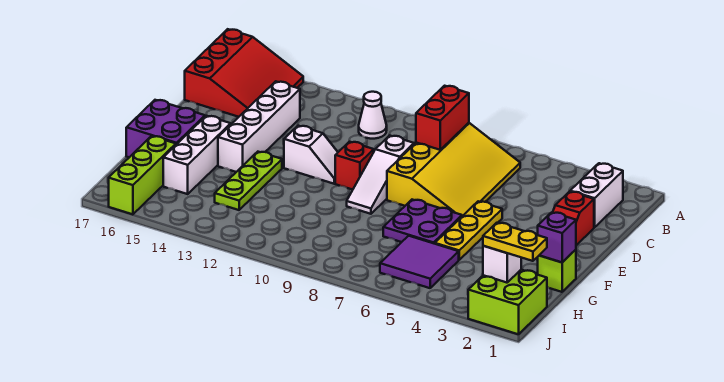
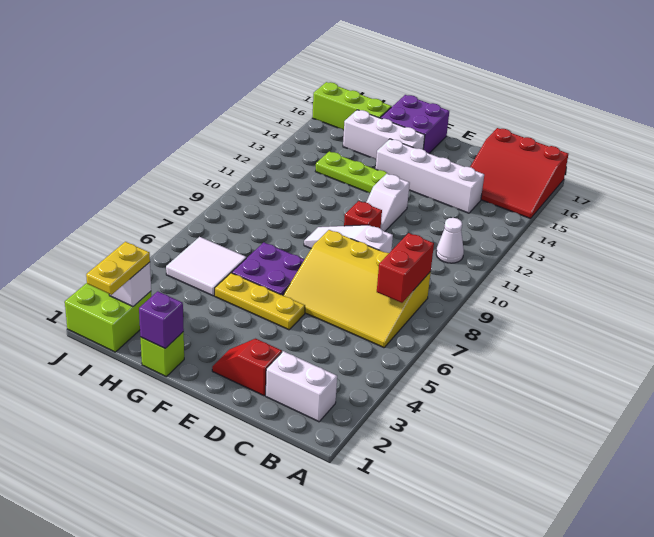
red brick B8:C8 level 2 -> red brick B7:B8 level 2
purple tile H5:I6 level 1 -> white tile H5:I6 level 1

